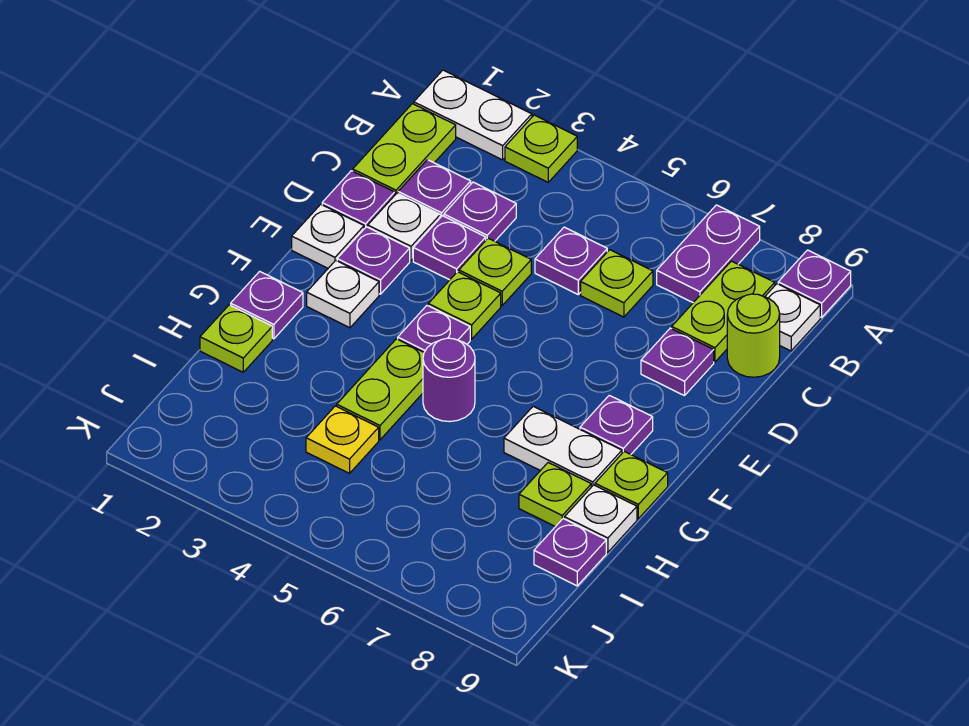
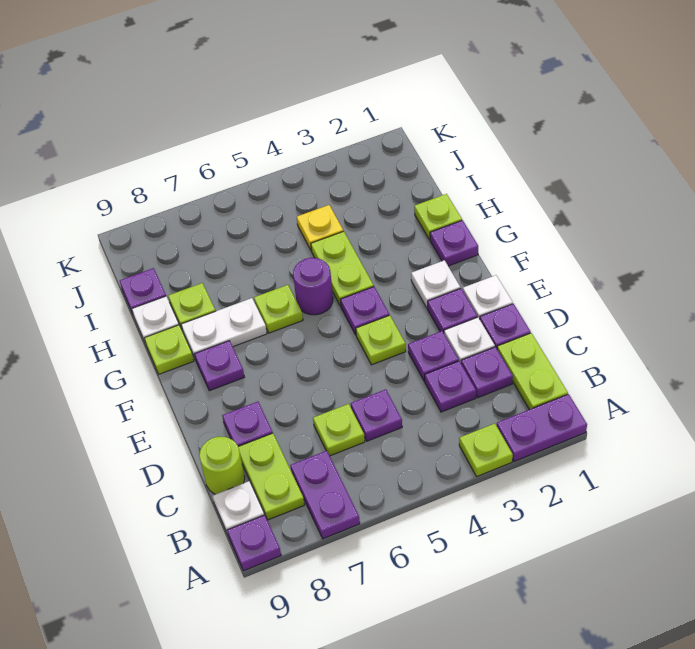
white plate A1:A2 level 1 -> purple plate A1:A2 level 1
lime plate D4 level 1 -> lime plate G6 level 1

